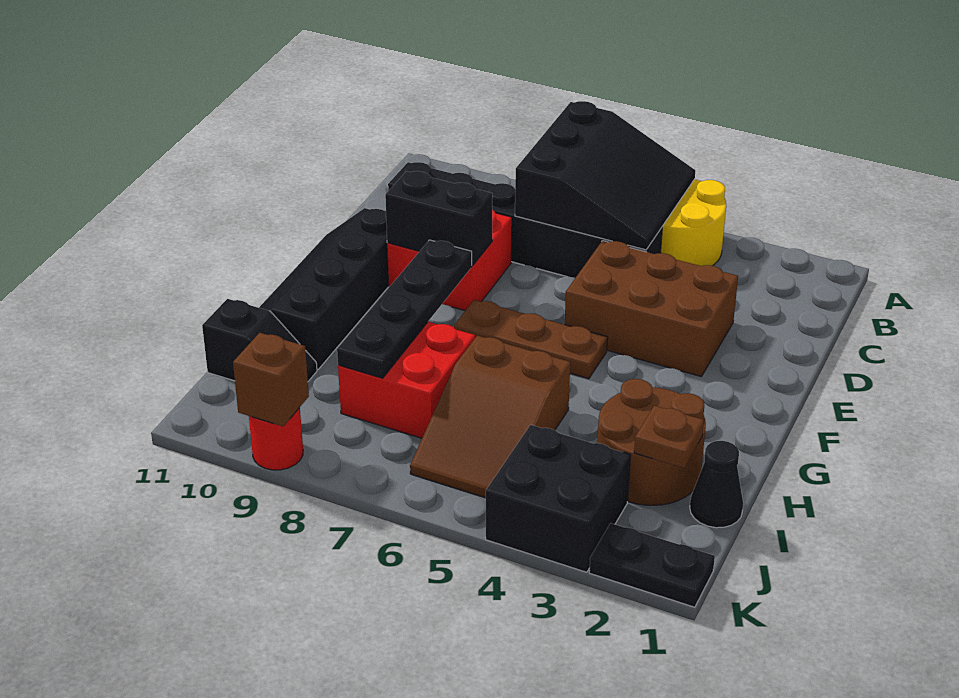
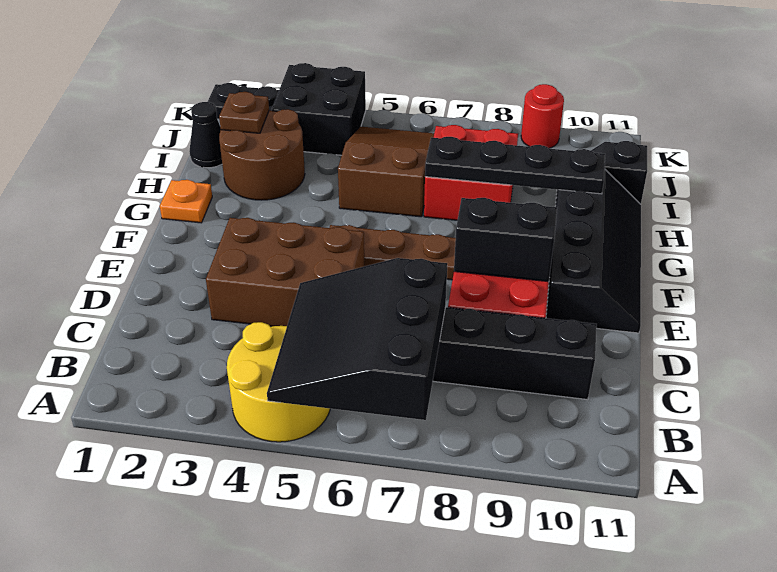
black plate F8:I8 level 2 -> black plate H7:H10 level 2
none -> orange plate G1 level 1
brown brick K9 level 2 -> none

